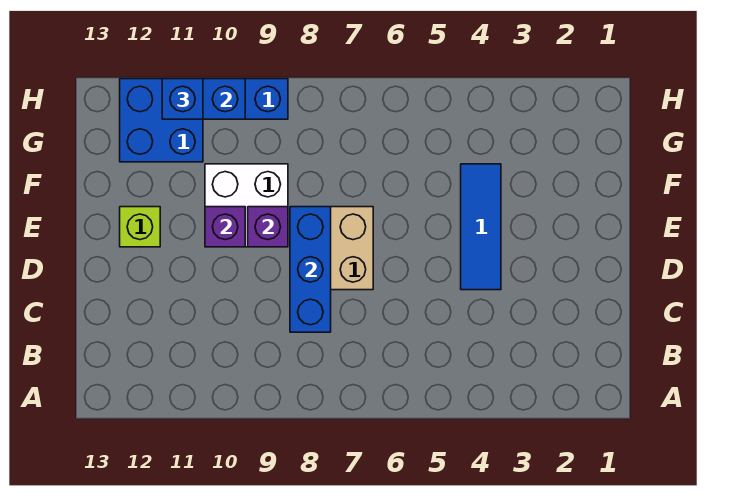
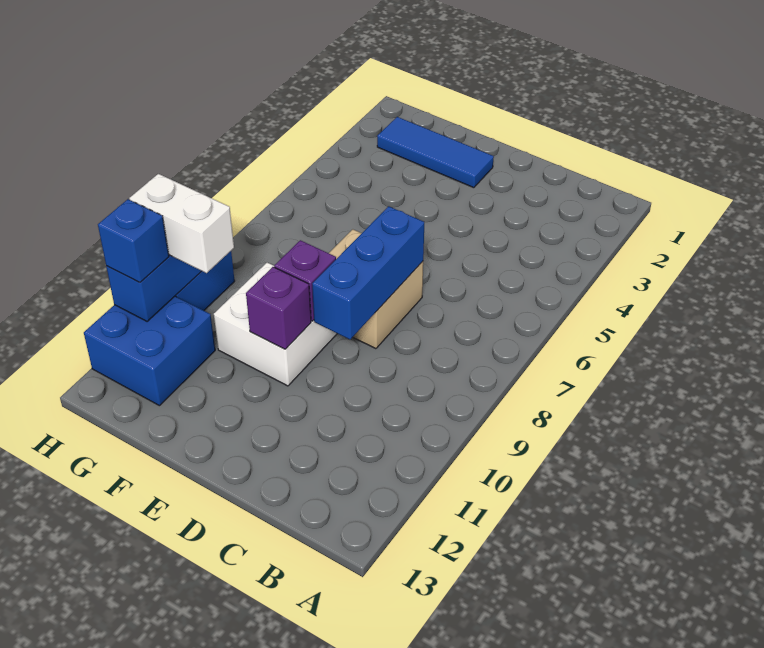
blue brick C8:E8 level 2 -> blue brick D7:D9 level 2
blue tile D4:F4 level 1 -> blue tile E2:G2 level 1
lime brick E12 level 1 -> none
none -> white brick G10:H10 level 3

